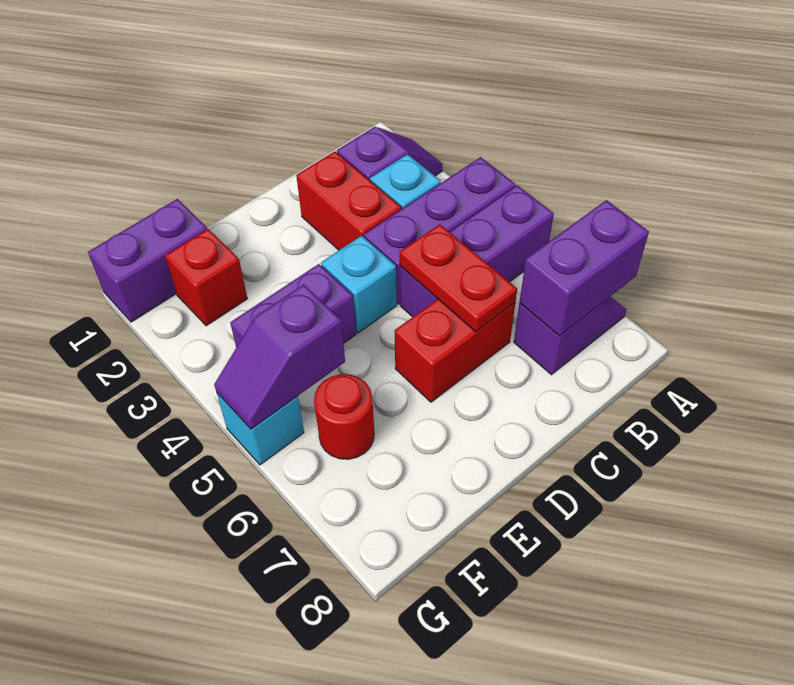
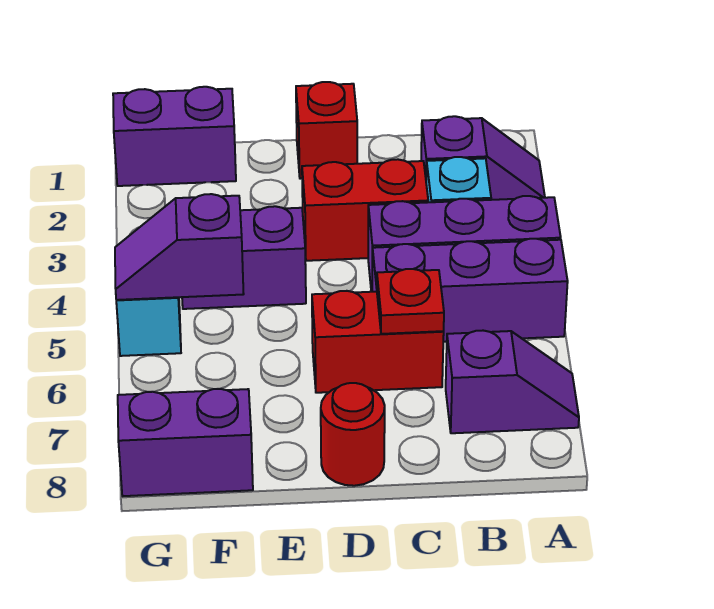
purple brick A7:B7 level 2 -> purple brick F8:G8 level 1
red brick C2:C3 level 1 -> red brick C3:D3 level 1
red plate C5:C6 level 2 -> red plate C6 level 2
cyan brick D4 level 1 -> none
red brick F2 level 1 -> red brick D1 level 1
red round brick F6 level 1 -> red round brick D8 level 1

